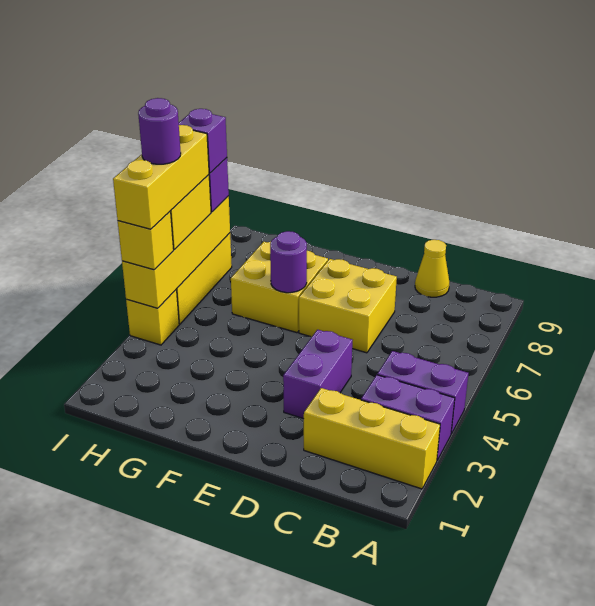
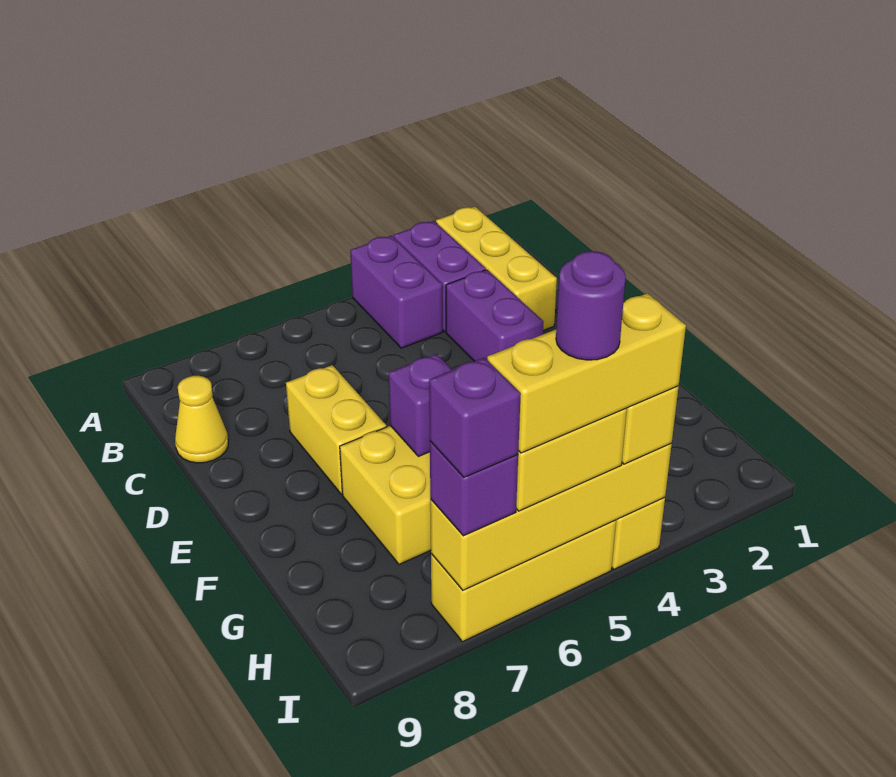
purple brick D3:D4 level 1 -> purple brick C3:D3 level 1
yellow brick D6:E7 level 1 -> yellow brick D7:E7 level 1
purple round brick F6 level 2 -> purple brick F6 level 2

